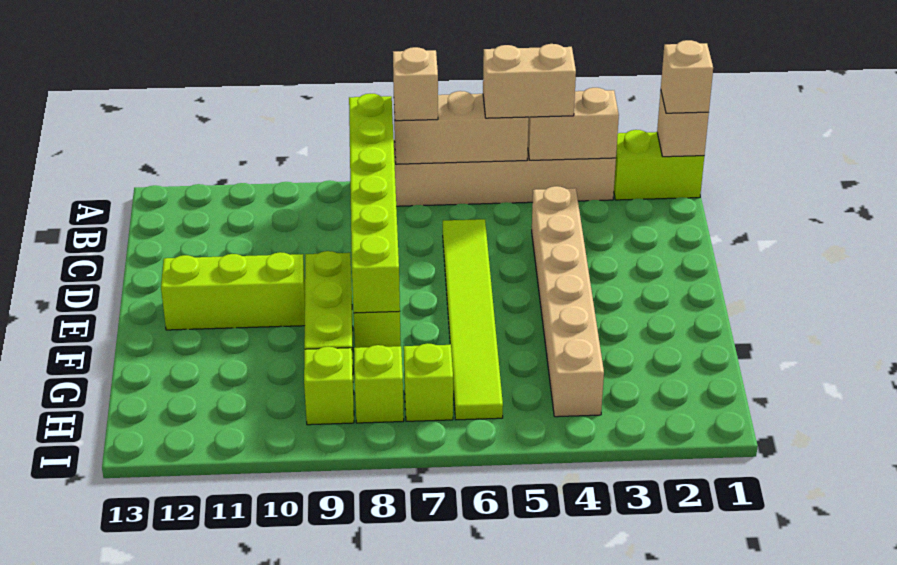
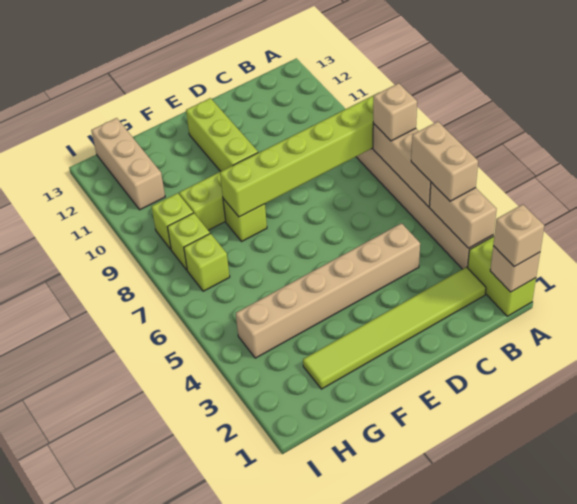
lime tile C6:H6 level 1 -> lime tile B2:G2 level 1
none -> tan brick H11:H13 level 1

